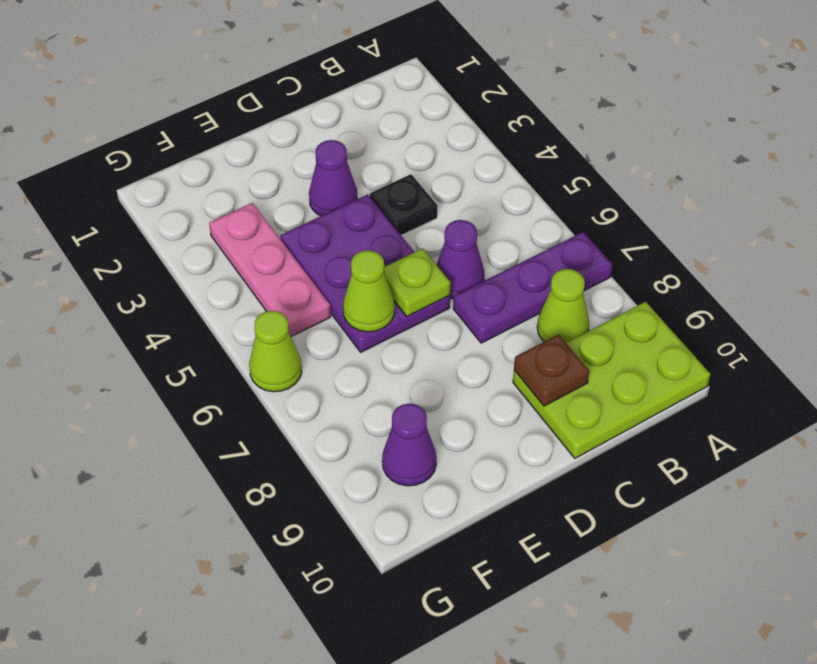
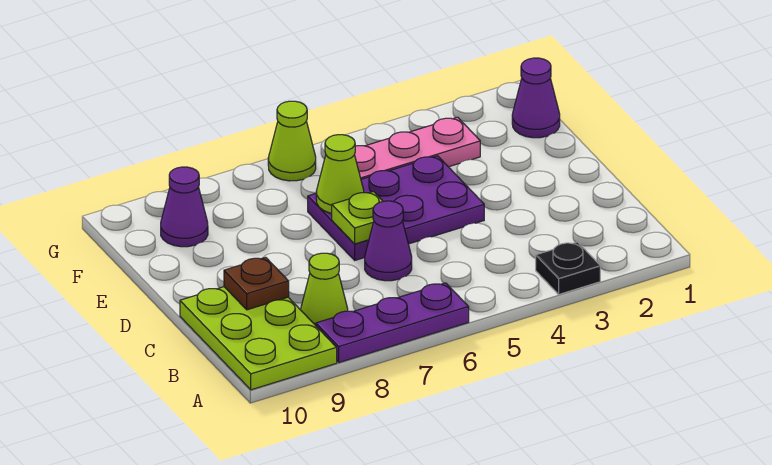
purple plate A7:C7 level 1 -> purple plate A6:A8 level 1
black plate C4 level 1 -> black plate A3 level 1
purple cone D3 level 1 -> purple cone F1 level 1

